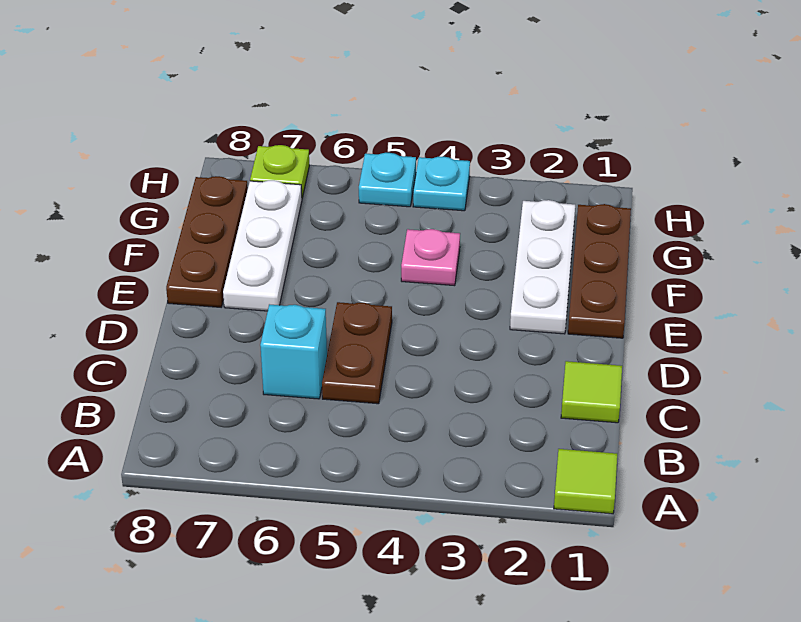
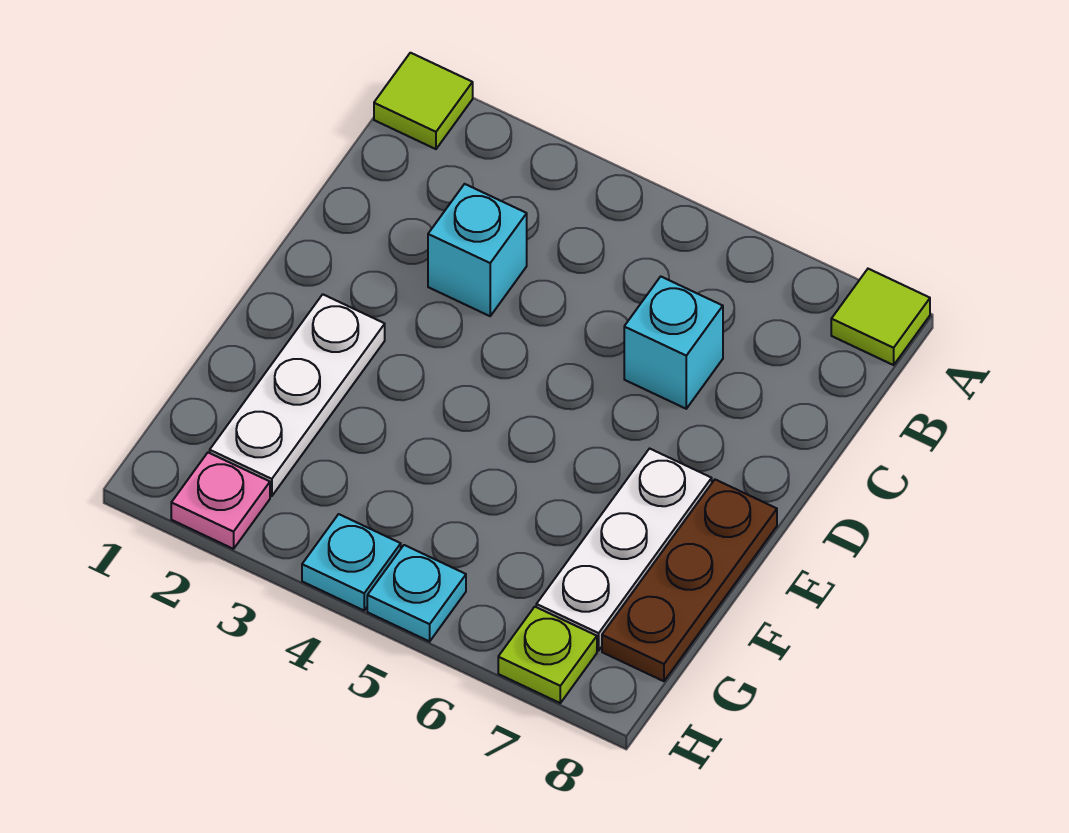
lime tile C1 level 1 -> lime tile A8 level 1
none -> cyan brick C3 level 1
brown plate C5:D5 level 1 -> none
brown plate E1:G1 level 1 -> none
pink plate F4 level 1 -> pink plate H2 level 1

